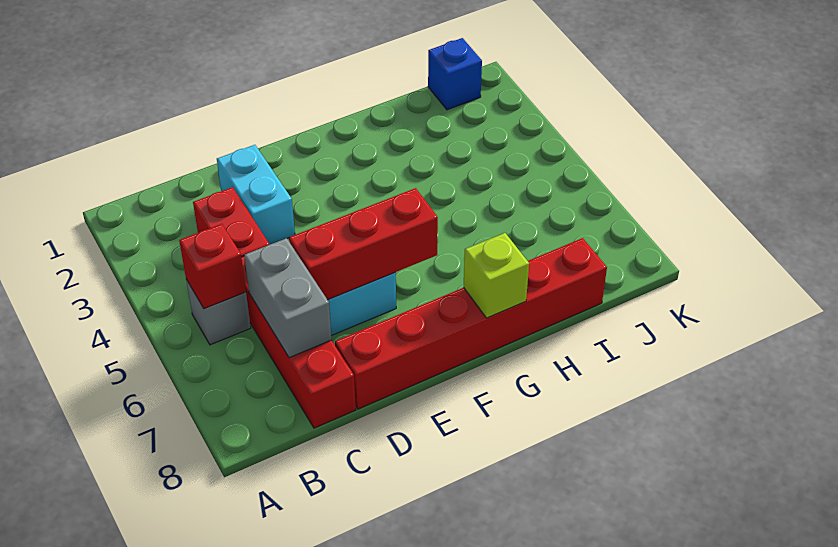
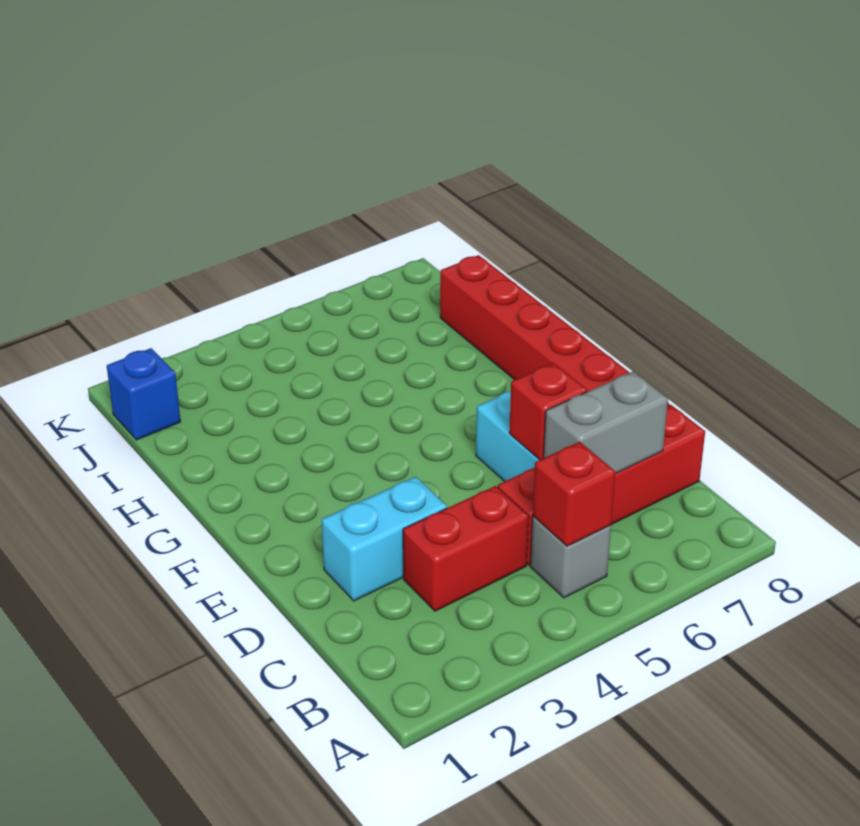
red brick D6:F6 level 2 -> red brick D6 level 2
lime brick G8 level 2 -> none

